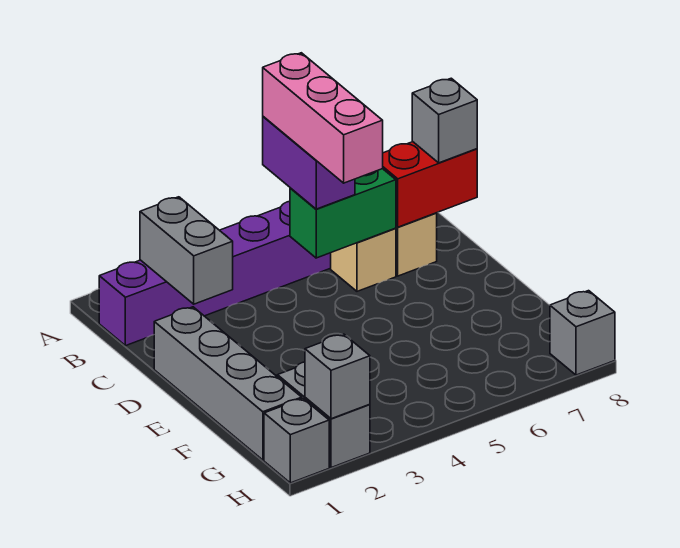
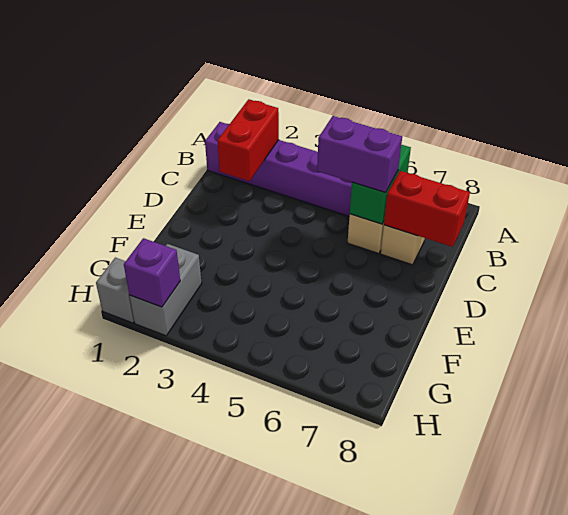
grey brick B2:C2 level 2 -> red brick B2:C2 level 2
purple brick B5:C5 level 3 -> purple brick C5:C6 level 3
pink brick B5:D5 level 4 -> none
green brick C5:C6 level 2 -> green brick B6:C6 level 2
grey brick C8 level 3 -> none
grey brick D1:G1 level 1 -> none
grey brick H2 level 2 -> purple brick H2 level 2
grey brick H8 level 1 -> none

